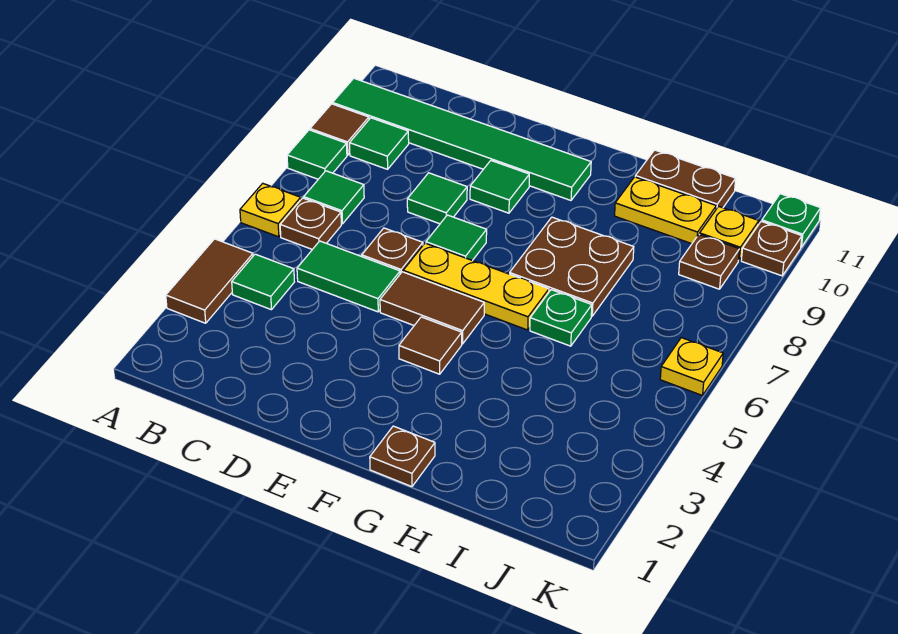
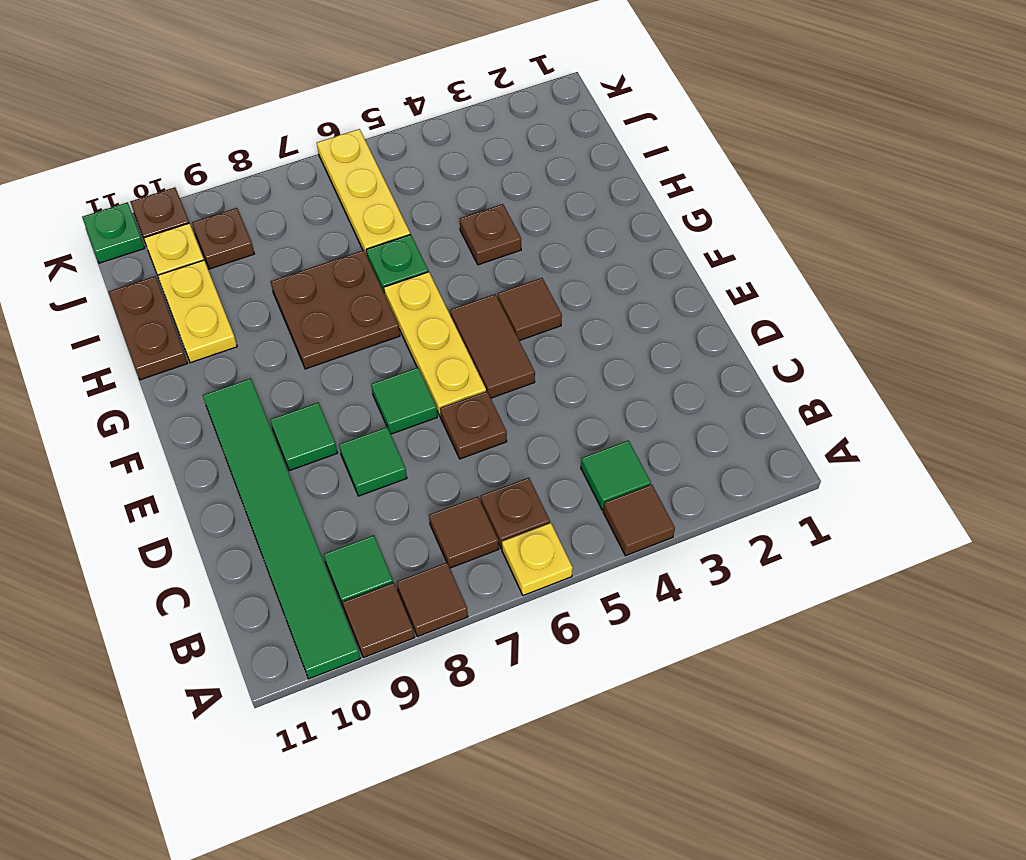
brown tile A3:A4 level 1 -> brown tile A4 level 1
green tile A8 level 1 -> brown tile A8 level 1
green tile B7 level 1 -> brown tile B7 level 1
green tile C5:D5 level 1 -> none
brown plate G1 level 1 -> brown plate H4 level 1
yellow plate K6 level 1 -> yellow plate I6:K6 level 1

